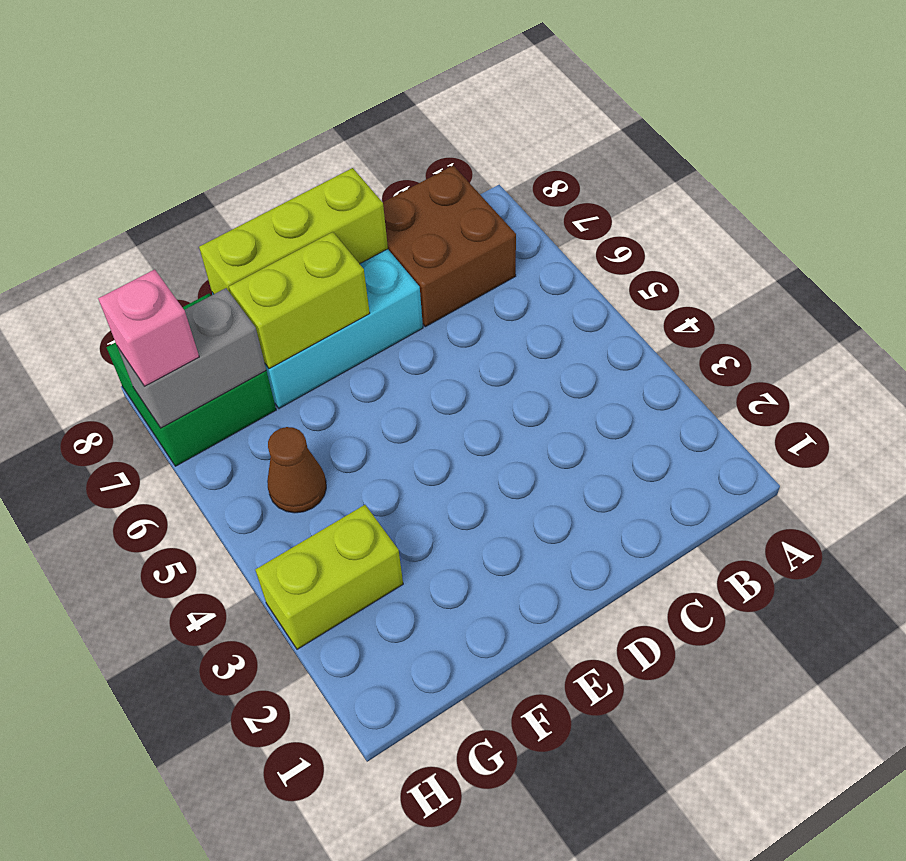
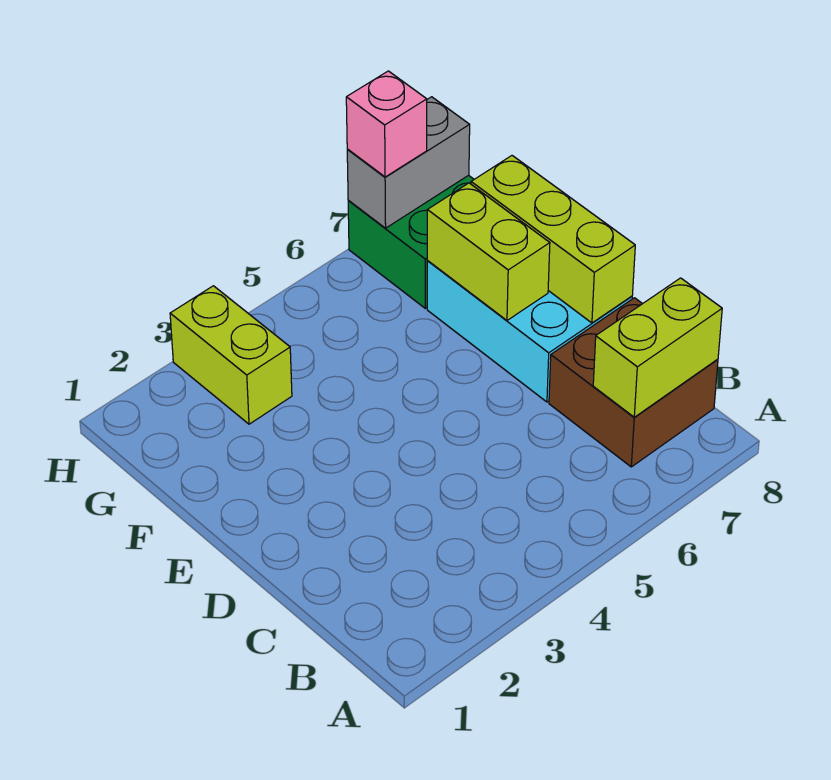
none -> lime brick B7:B8 level 2
brown cone G5 level 1 -> none
grey brick G7:H7 level 2 -> grey brick H7:H8 level 2

